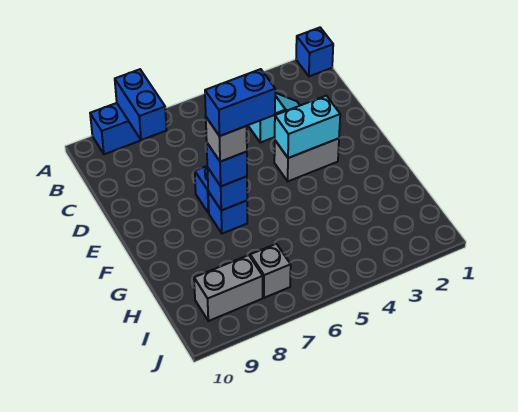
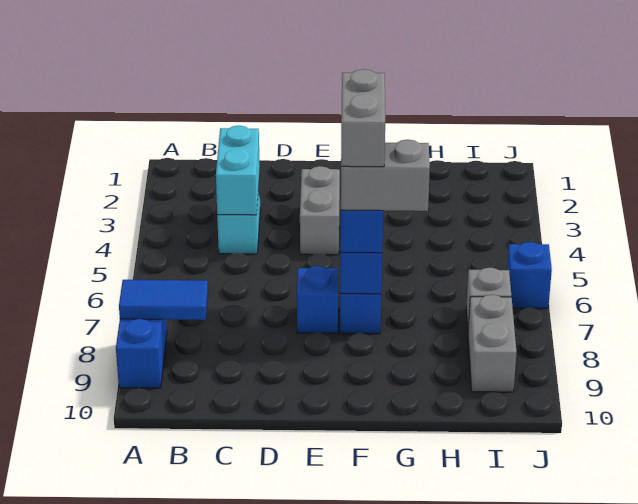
blue brick A1 level 1 -> blue brick J6 level 1
blue brick A8:B8 level 2 -> blue tile A8:B8 level 2
cyan brick E3:E4 level 2 -> cyan brick C3:C4 level 2
blue brick F6:F7 level 5 -> grey brick F6:F7 level 5
grey brick F7 level 4 -> grey brick F7:G7 level 4

